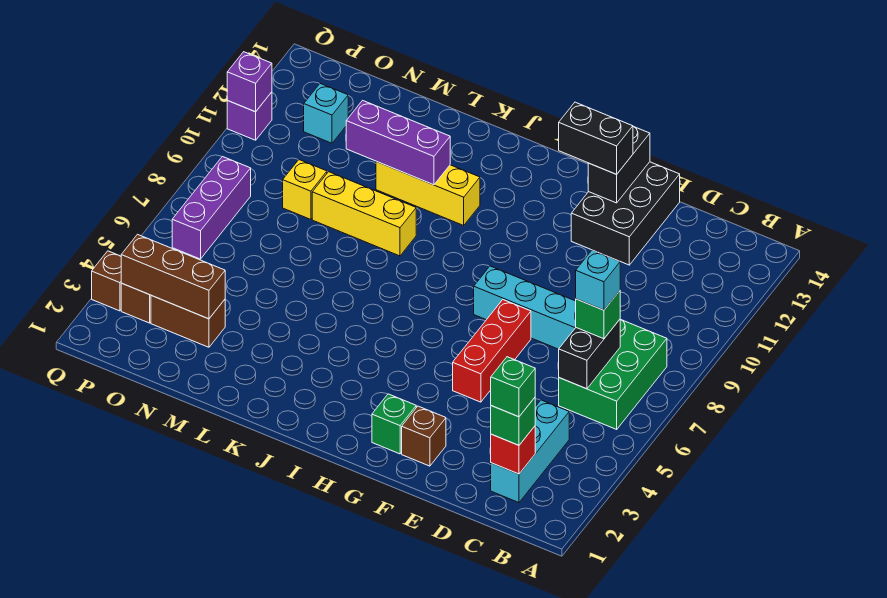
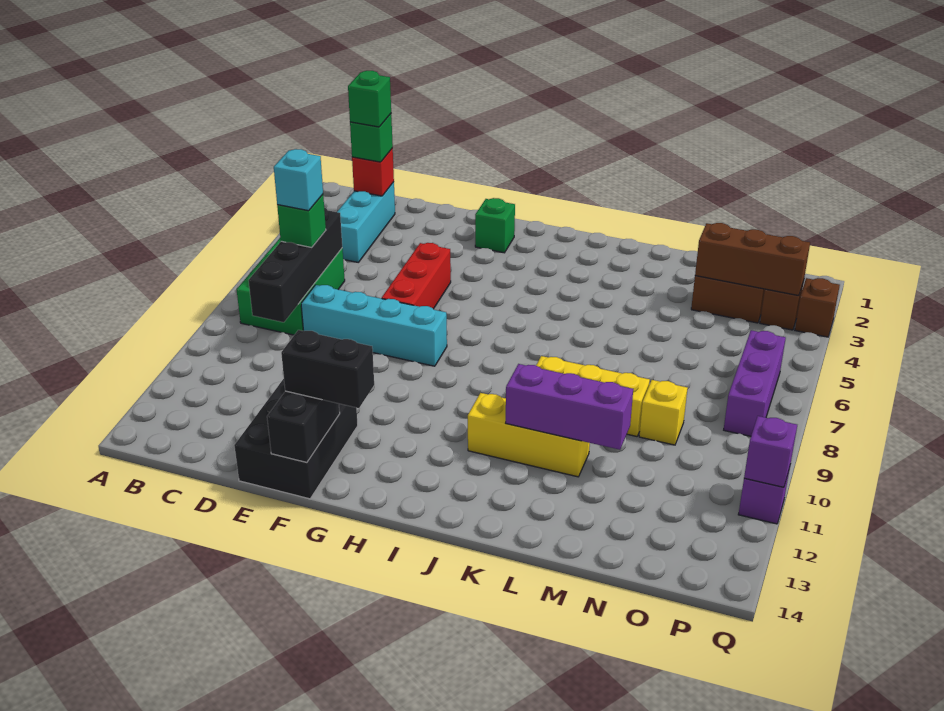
black brick C6:C7 level 2 -> black brick C6:C9 level 2
brown brick F2 level 1 -> none
cyan brick O12 level 1 -> none

